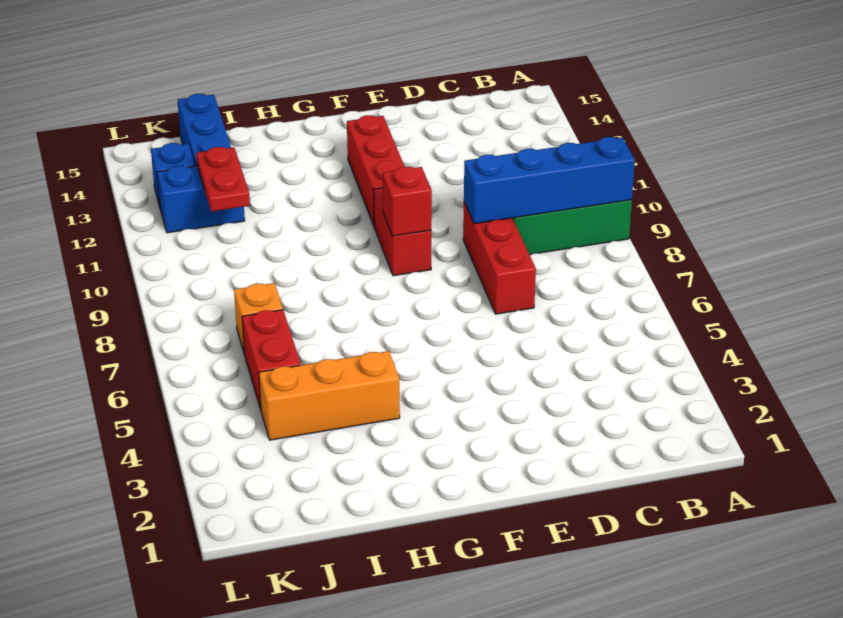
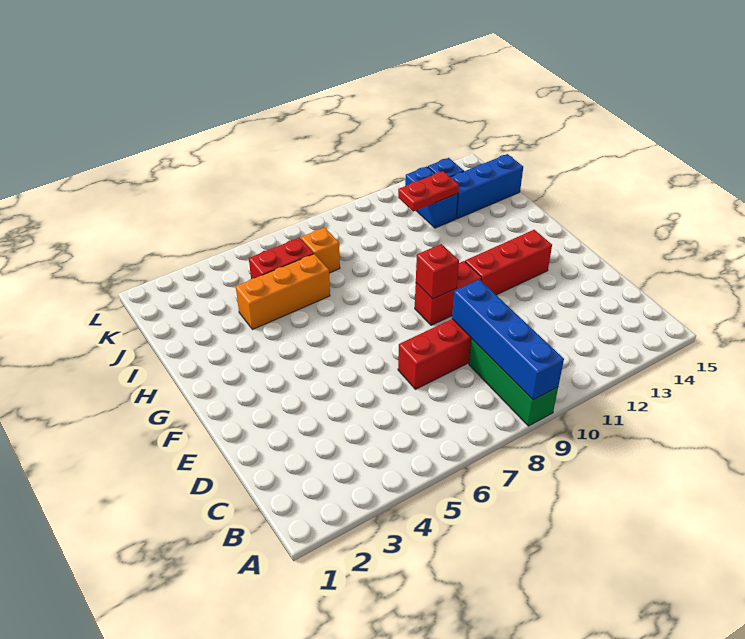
orange brick H4:J4 level 1 -> orange brick I4:I6 level 1

